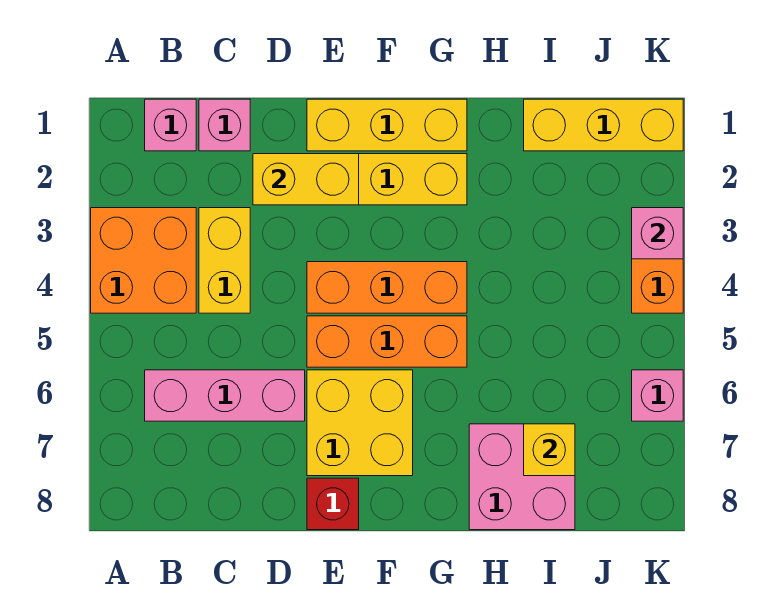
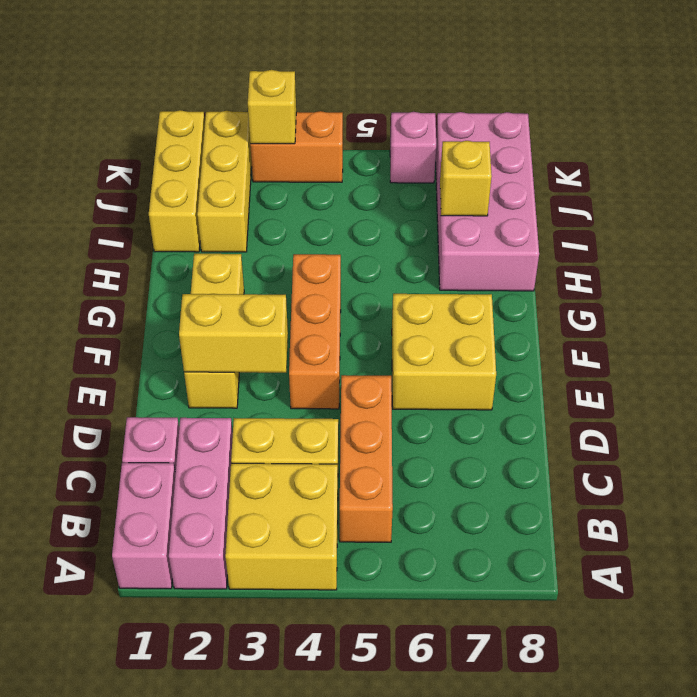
orange brick A3:B4 level 1 -> yellow brick A3:B4 level 1
pink brick B1 level 1 -> pink brick A1:B1 level 1
pink brick B6:D6 level 1 -> pink brick A2:C2 level 1
yellow brick D2:E2 level 2 -> yellow brick E2:E3 level 2
yellow brick E1:G1 level 1 -> yellow brick I2:K2 level 1
orange brick E5:G5 level 1 -> orange brick B5:D5 level 1
red brick E8 level 1 -> none
pink brick H7:I8 level 1 -> pink brick H7:K8 level 1
pink brick K3 level 2 -> yellow brick K3 level 2

